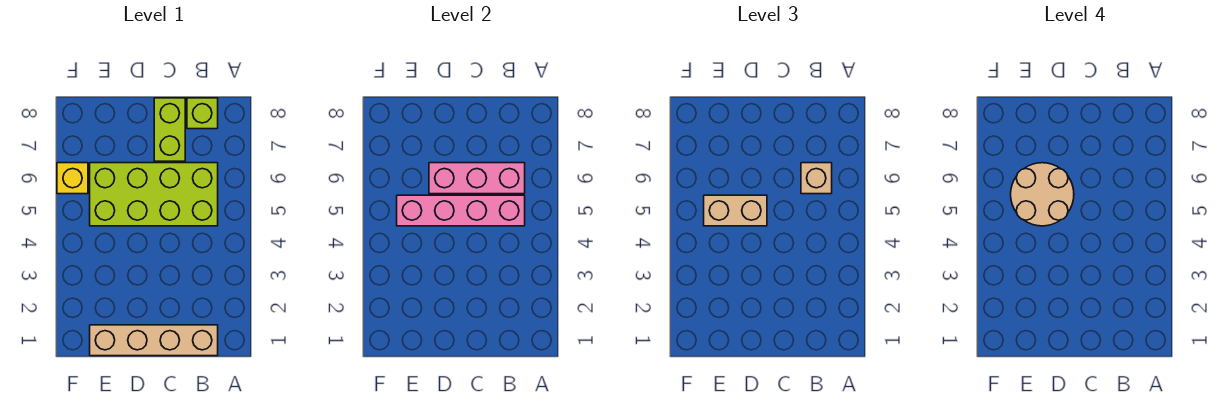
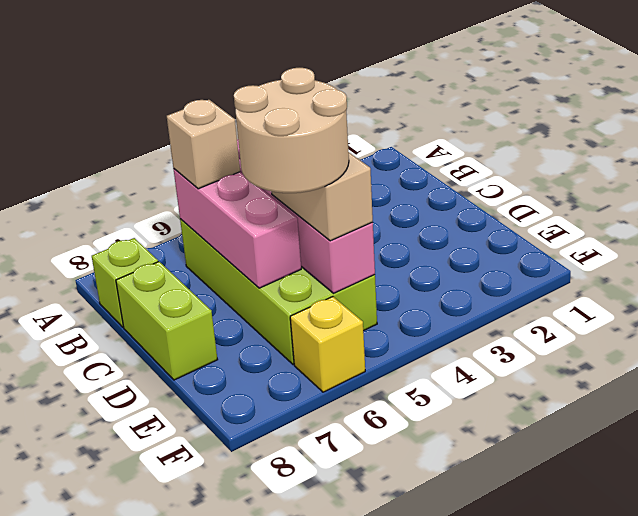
tan brick B1:E1 level 1 -> none
lime brick C7:C8 level 1 -> lime brick C8:D8 level 1

